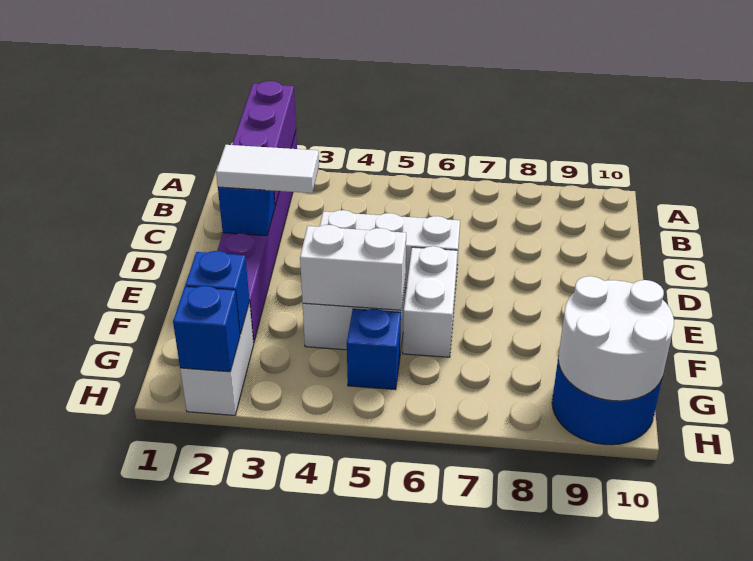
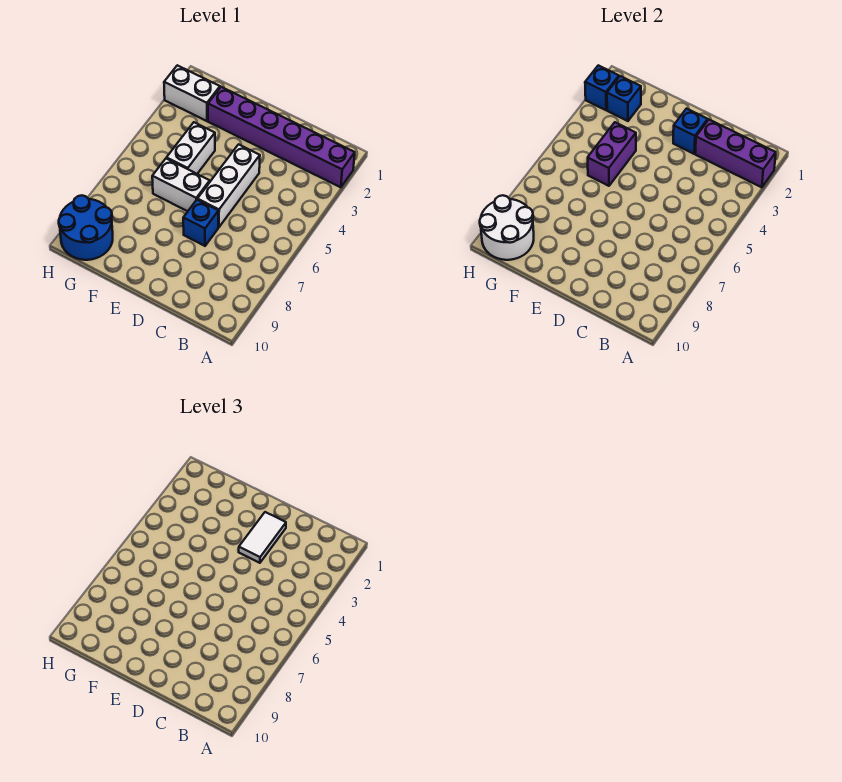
white brick F4:F5 level 2 -> purple brick F4:F5 level 2
blue brick G5 level 1 -> blue brick D7 level 1

